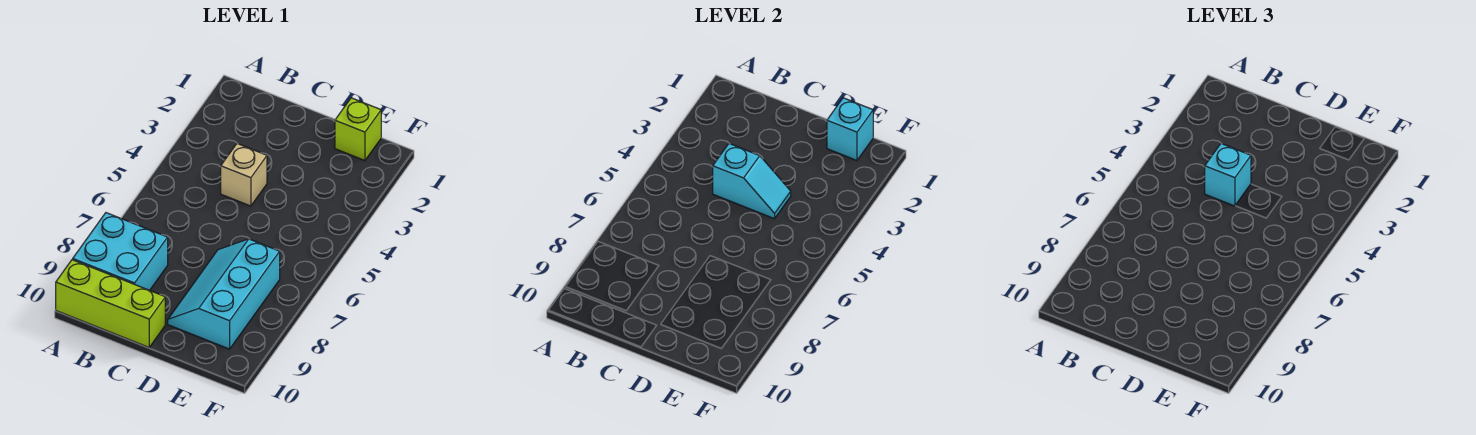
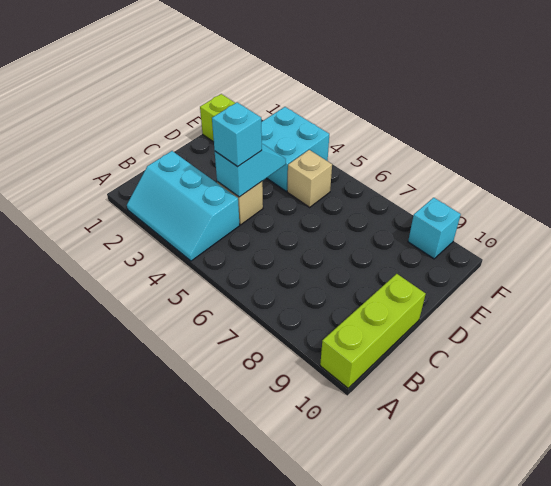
cyan brick A8:B9 level 1 -> cyan brick E3:F4 level 1
cyan slope D7:E9 level 1 top E -> cyan slope A2:B4 level 1 top B
cyan brick E1 level 2 -> cyan brick F9 level 1
none -> tan brick E5 level 1

